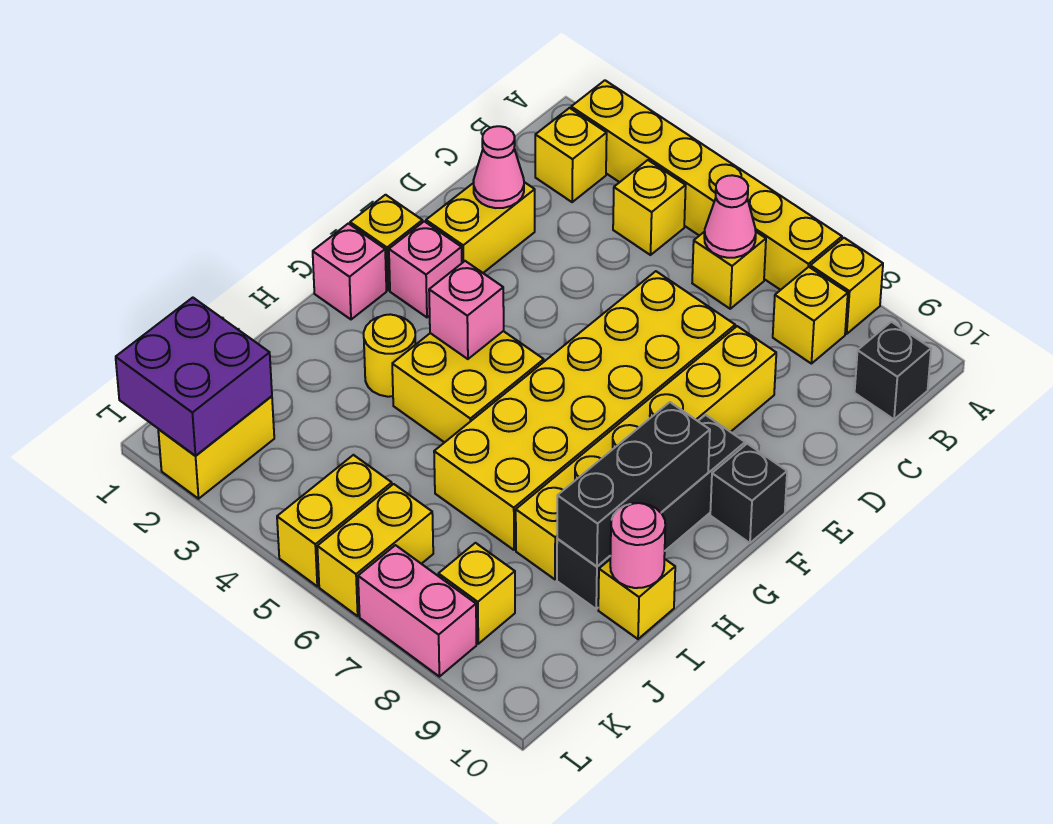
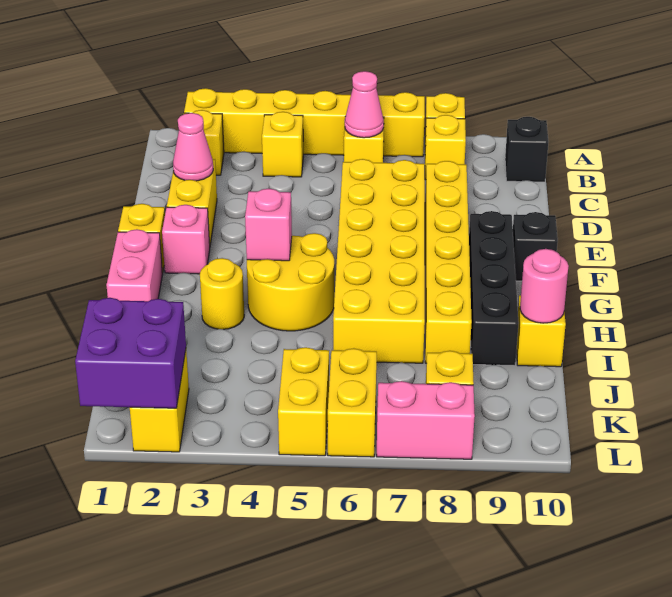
pink brick G1 level 1 -> pink brick G1:H1 level 1
yellow brick G4:H5 level 1 -> yellow round brick G4:H5 level 1
black brick G9:I9 level 2 -> none

